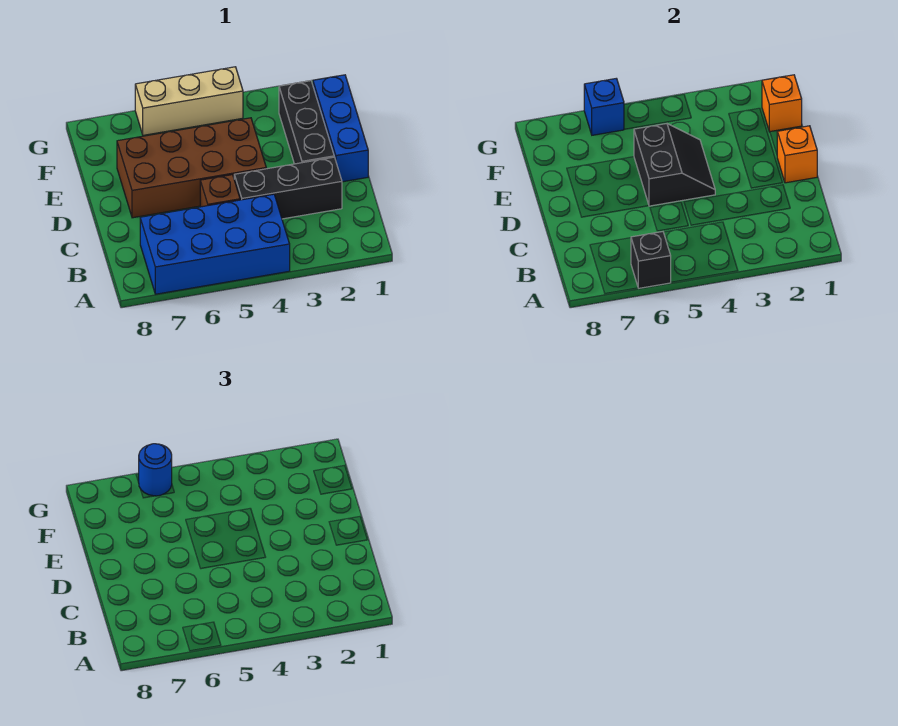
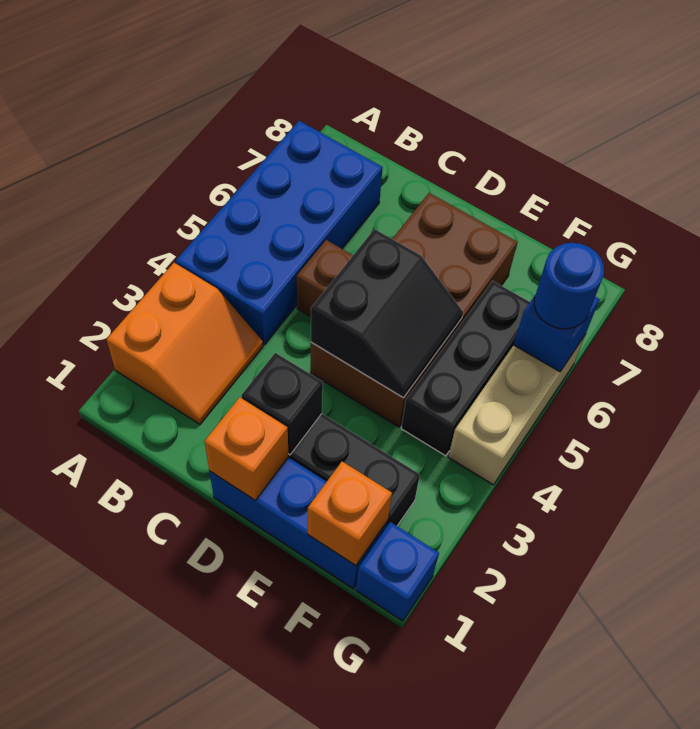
none -> orange slope A2:B3 level 1 top A
black brick A6 level 2 -> black brick D2 level 2
black brick C2:C4 level 1 -> black brick F4:F6 level 1
black slope D4:E5 level 2 top 5 -> black slope D4:E5 level 2 top D
none -> blue brick G1 level 1

